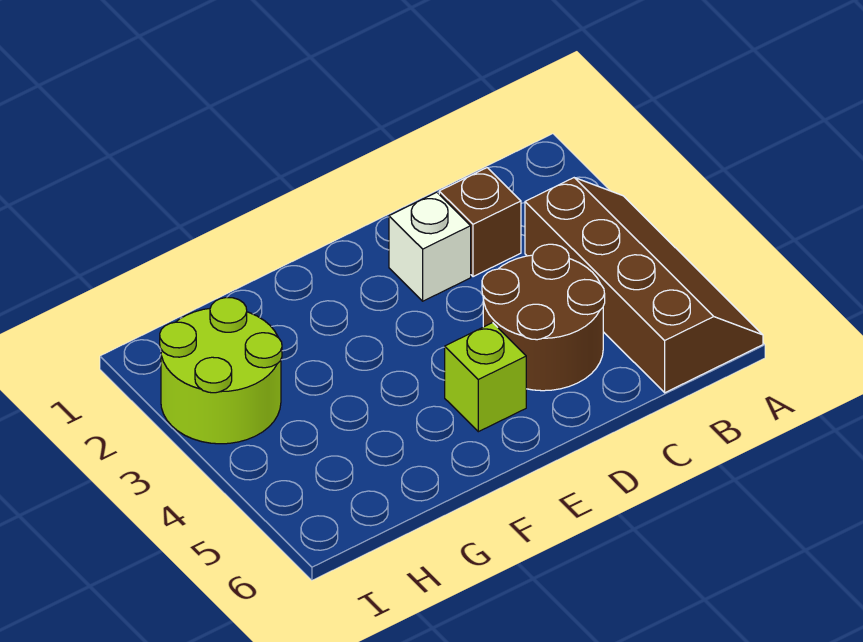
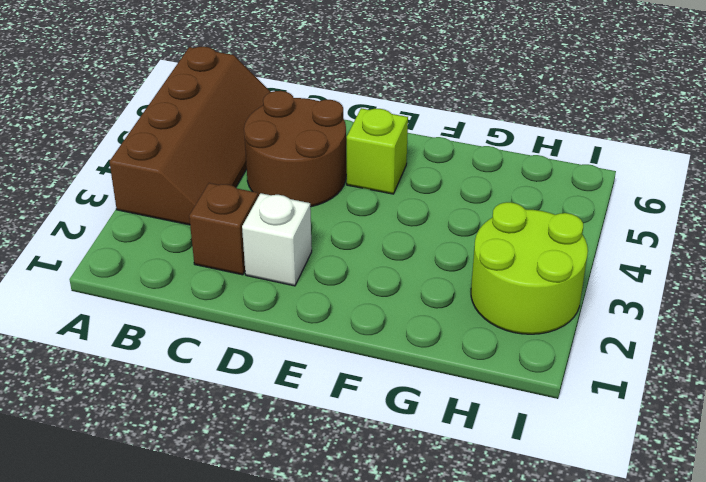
brown slope A3:B6 level 1 top B -> brown slope A3:B6 level 1 top A

